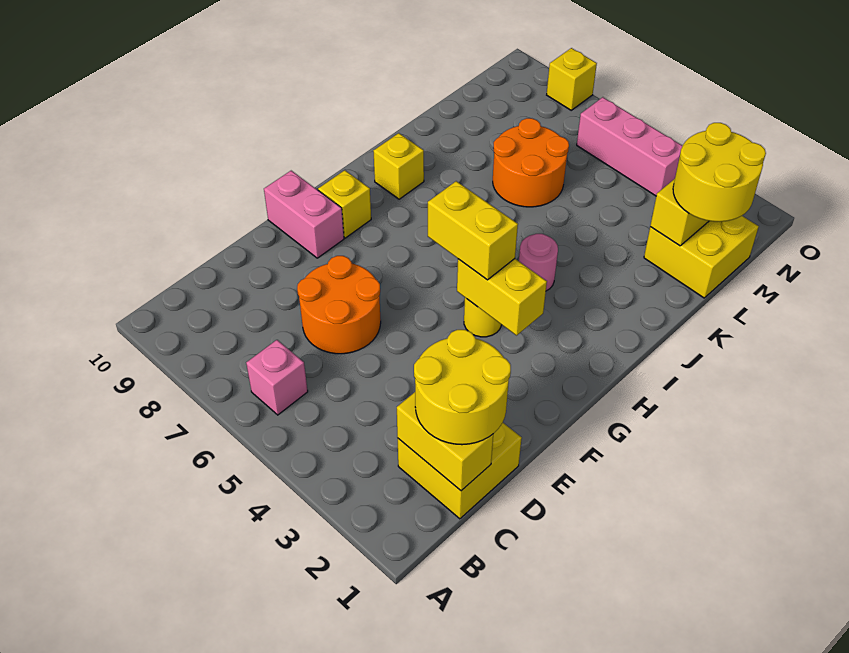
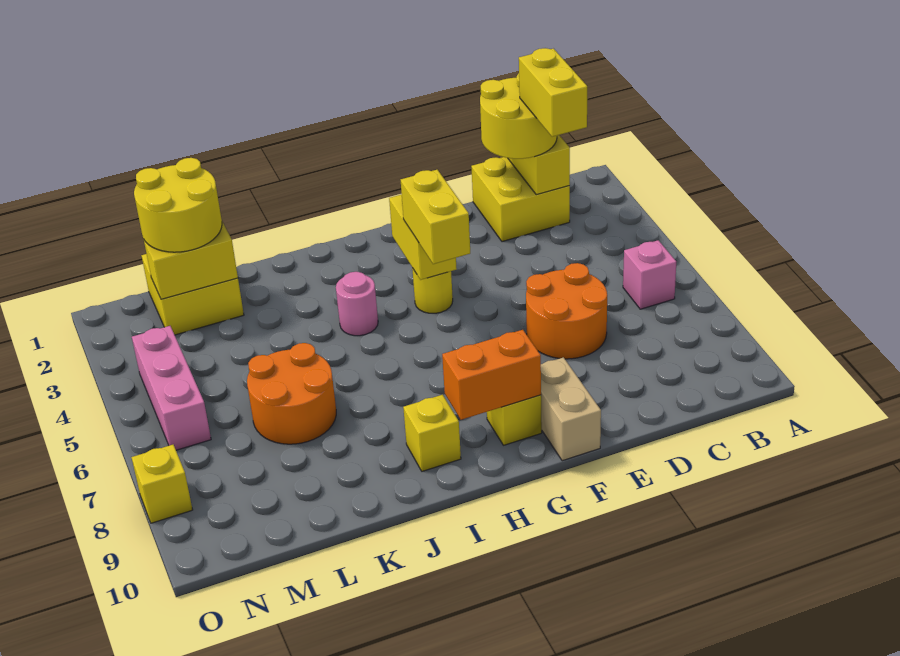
none -> yellow brick C2:C3 level 4
pink brick F9:F10 level 1 -> tan brick F9:F10 level 1
none -> orange brick G9:H9 level 2

